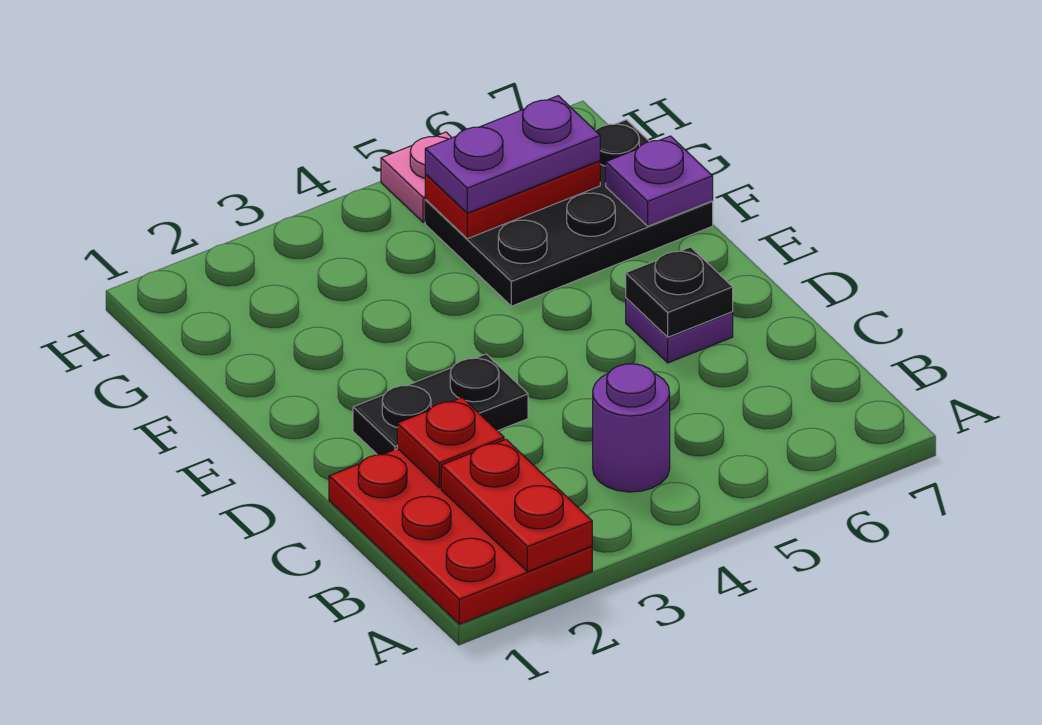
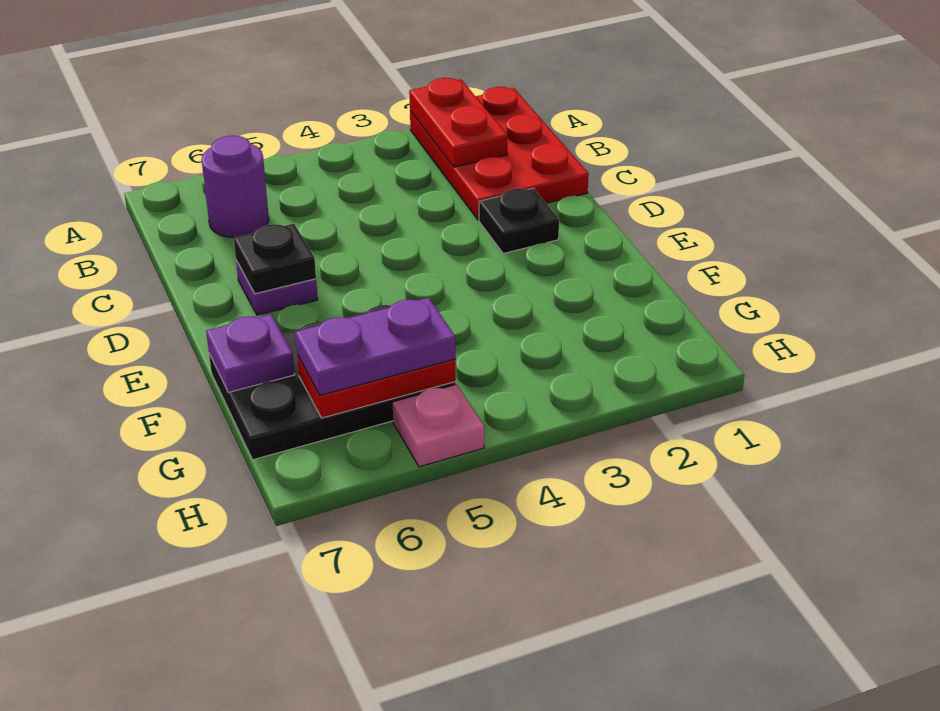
purple round brick B4 level 1 -> purple round brick B6 level 1
red plate C2 level 2 -> none
black plate D2:D3 level 1 -> black plate D2 level 1

